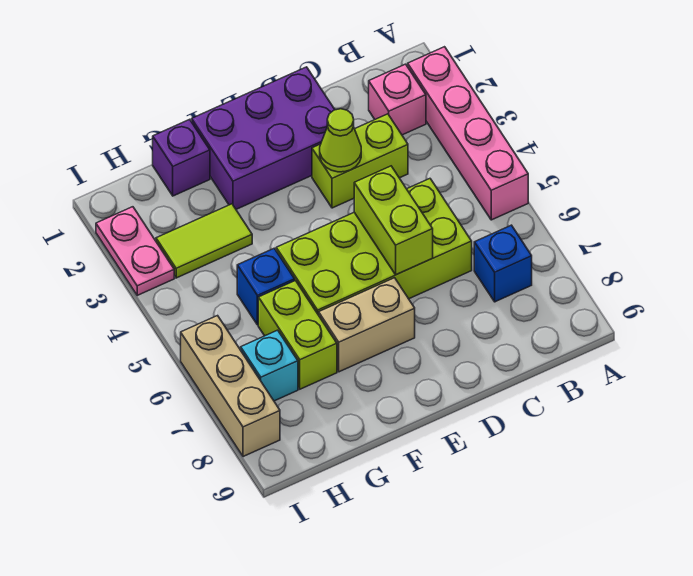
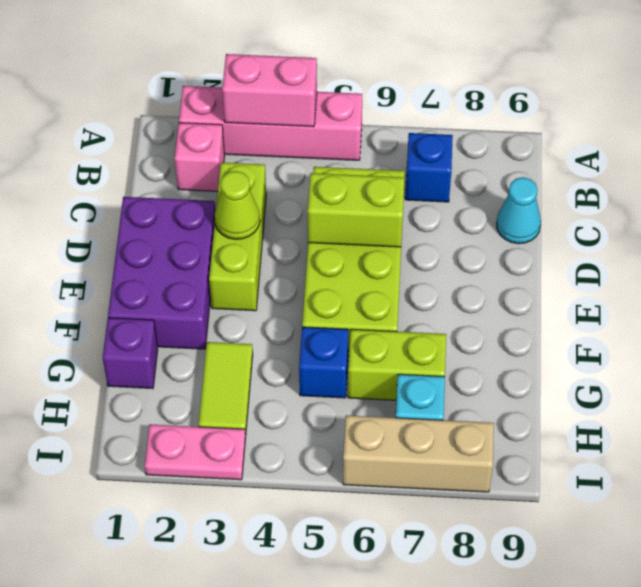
none -> pink brick A3:A4 level 2
lime brick C3:D3 level 1 -> lime brick C3:E3 level 1
none -> cyan cone C9 level 1
tan brick E7:F7 level 1 -> none

